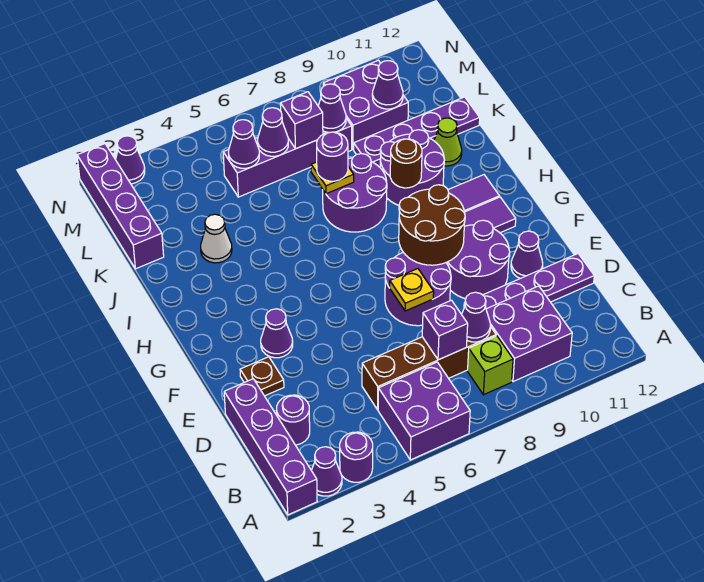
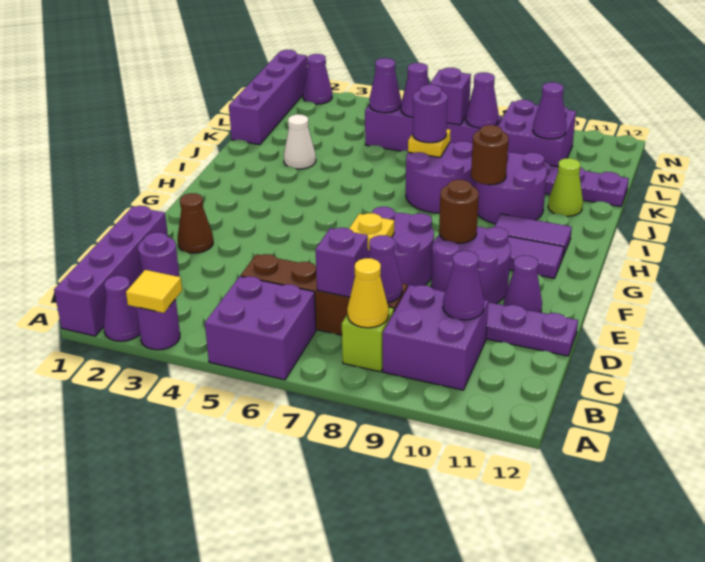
none -> yellow tile A3 level 2
none -> yellow cone B8 level 2
brown plate E2 level 1 -> brown cone E2 level 1
purple cone F3 level 1 -> purple cone C10 level 2
brown round brick F8:G9 level 2 -> brown round brick F9 level 2

